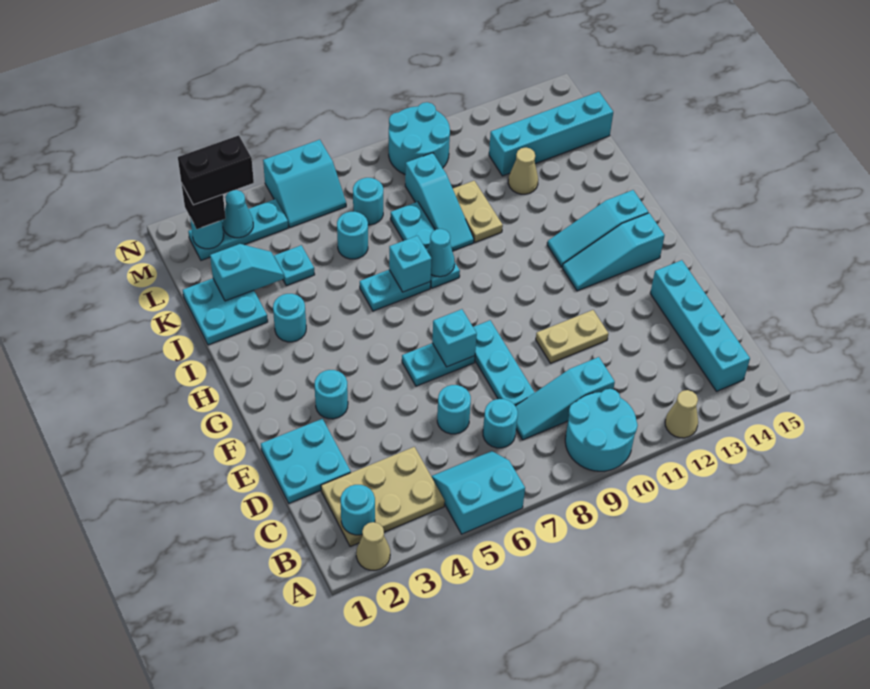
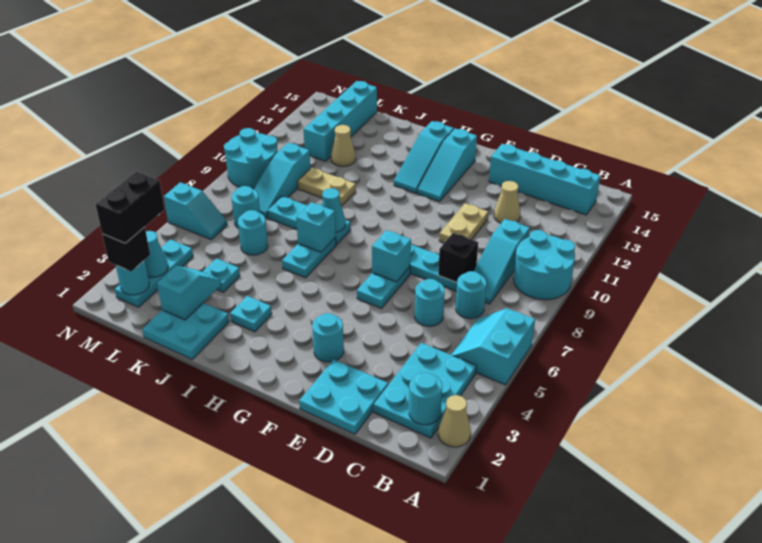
tan cone A12 level 1 -> tan cone D12 level 1
tan plate B2:C4 level 1 -> cyan plate B2:C4 level 1
none -> black brick D8 level 2
cyan round brick I3 level 1 -> cyan plate I3 level 1
cyan slope J9:L9 level 1 top L -> cyan slope L8:L10 level 1 top 10
cyan slope M5:N6 level 1 top N -> cyan slope M6:N6 level 1 top N

